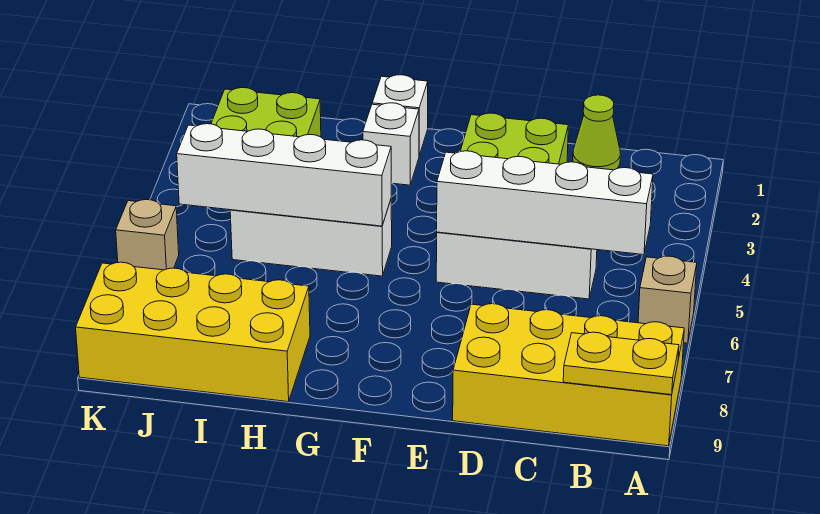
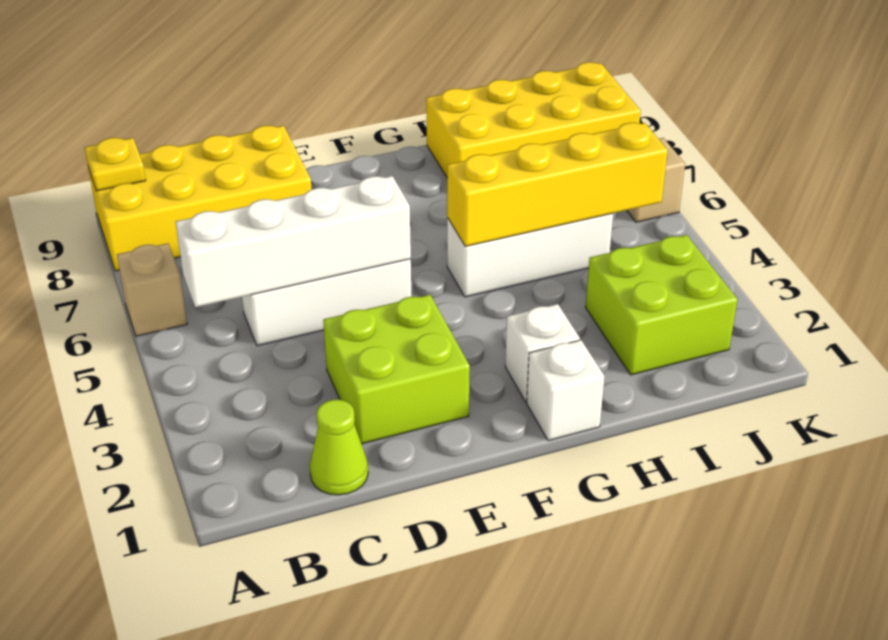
yellow plate A9:B9 level 2 -> yellow plate A9 level 2
white brick G5:J5 level 2 -> yellow brick G5:J5 level 2

